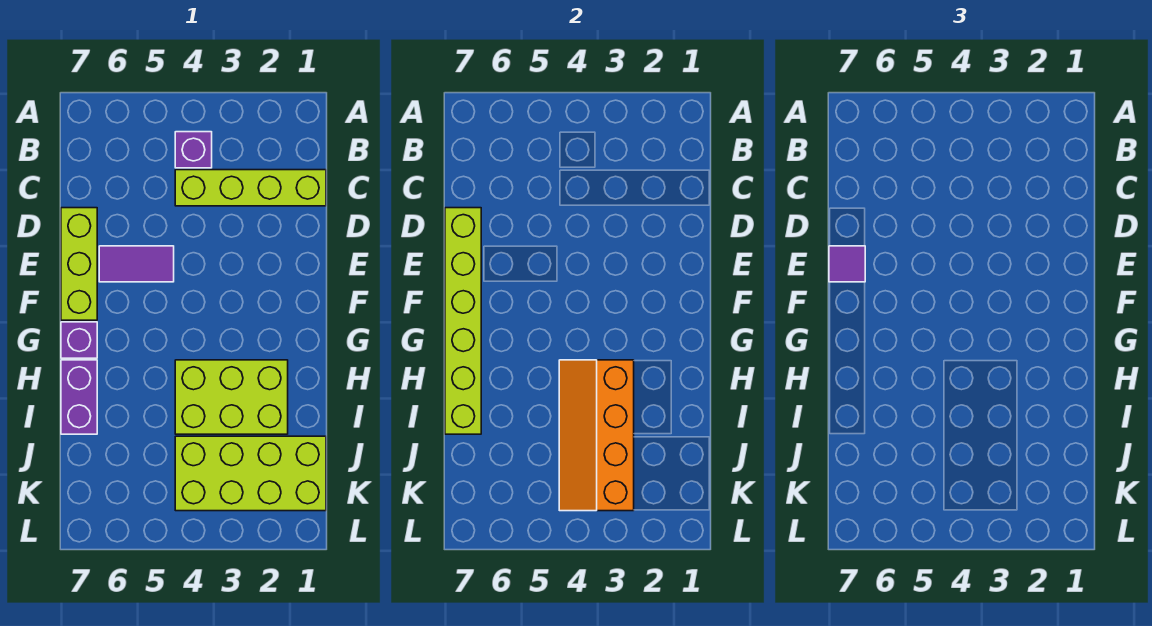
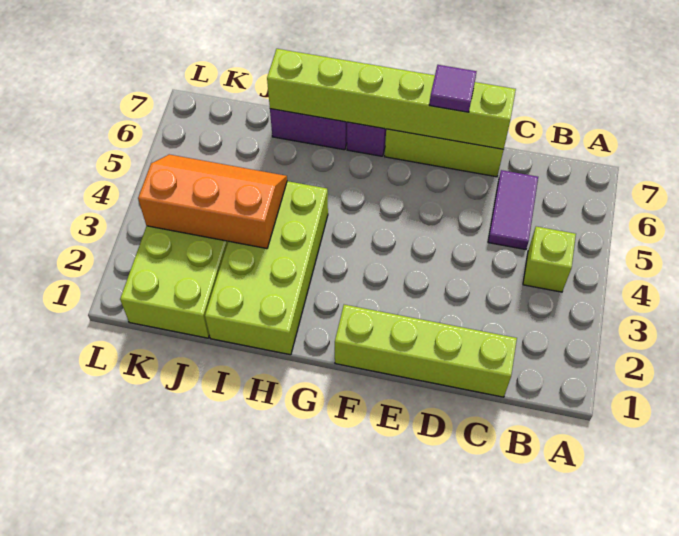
purple brick B4 level 1 -> lime brick B4 level 1
lime brick C1:C4 level 1 -> lime brick C1:F1 level 1
purple tile E5:E6 level 1 -> purple tile C5:C6 level 1
lime brick H2:I4 level 1 -> lime brick H1:I4 level 1
orange slope H3:K4 level 2 top 3 -> orange slope I3:K4 level 2 top 3

